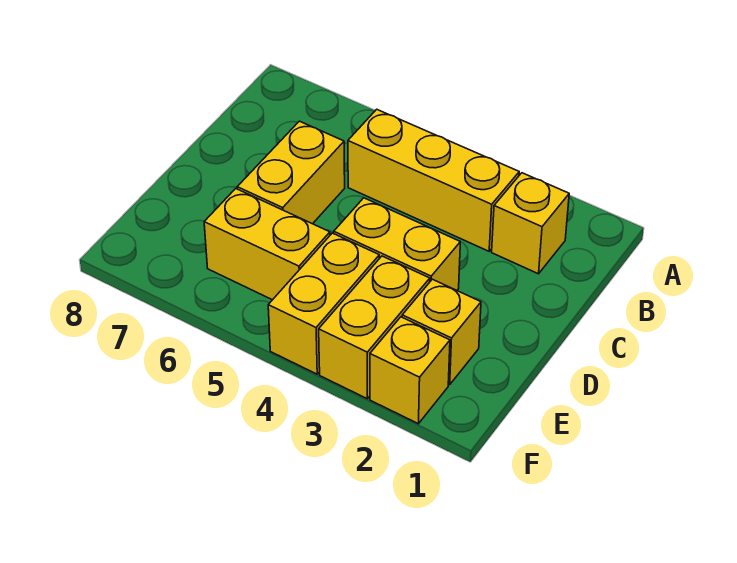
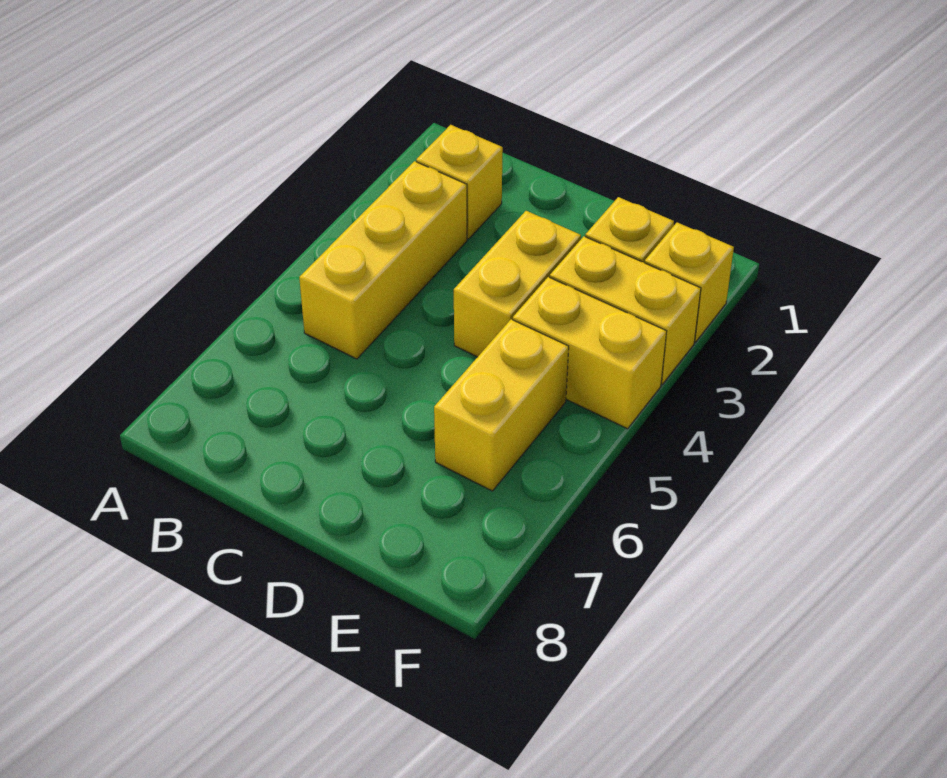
yellow brick C6:D6 level 1 -> none

